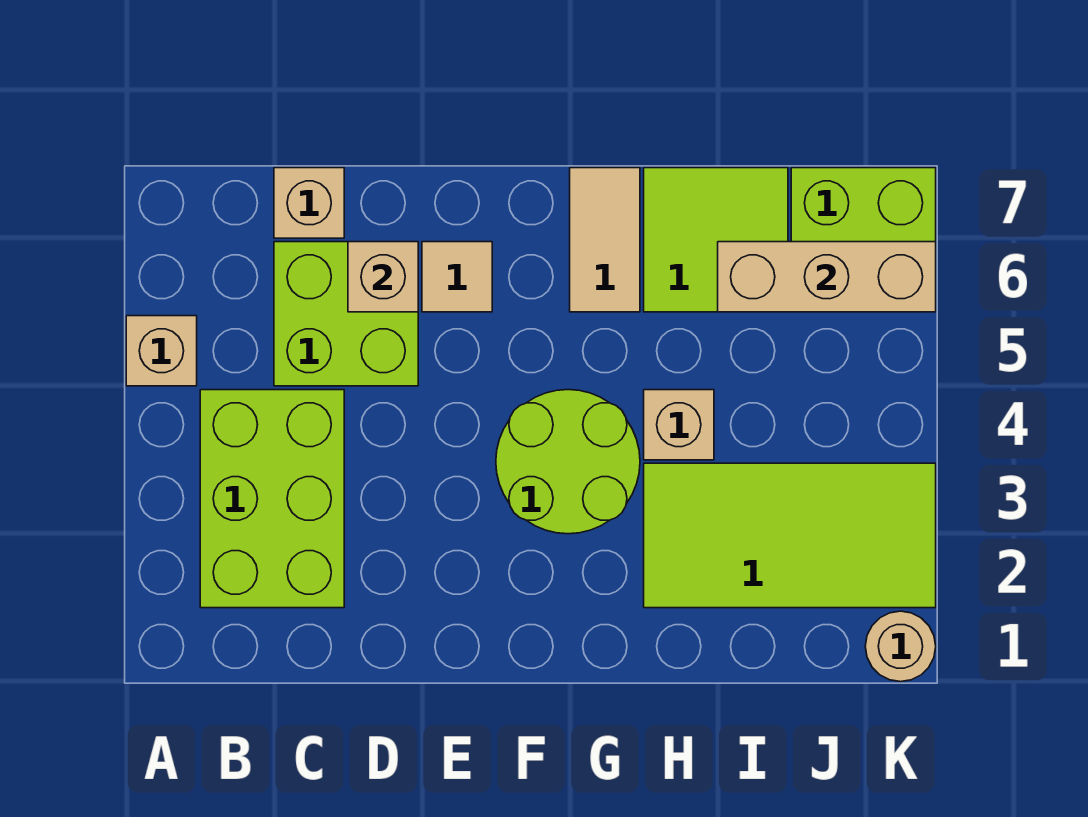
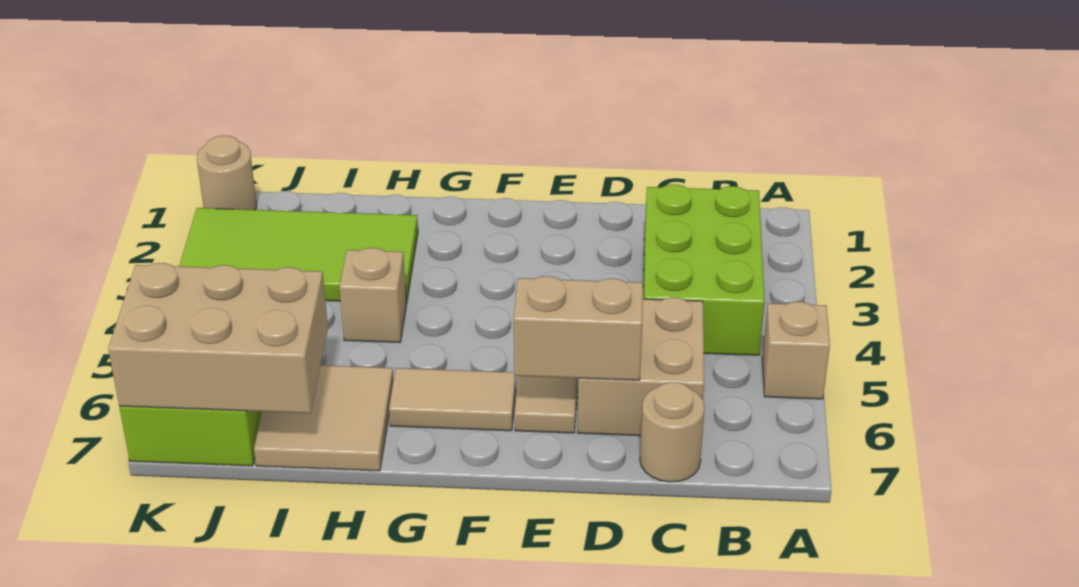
lime brick C5:D6 level 1 -> tan brick C5:D6 level 1
tan brick C7 level 1 -> tan round brick C7 level 1
tan brick D6 level 2 -> tan brick D6:E6 level 2
lime round brick F3:G4 level 1 -> none
tan tile G6:G7 level 1 -> tan tile F6:G6 level 1
lime tile H6:I7 level 1 -> tan tile H6:I7 level 1
tan brick I6:K6 level 2 -> tan brick I6:K7 level 2

